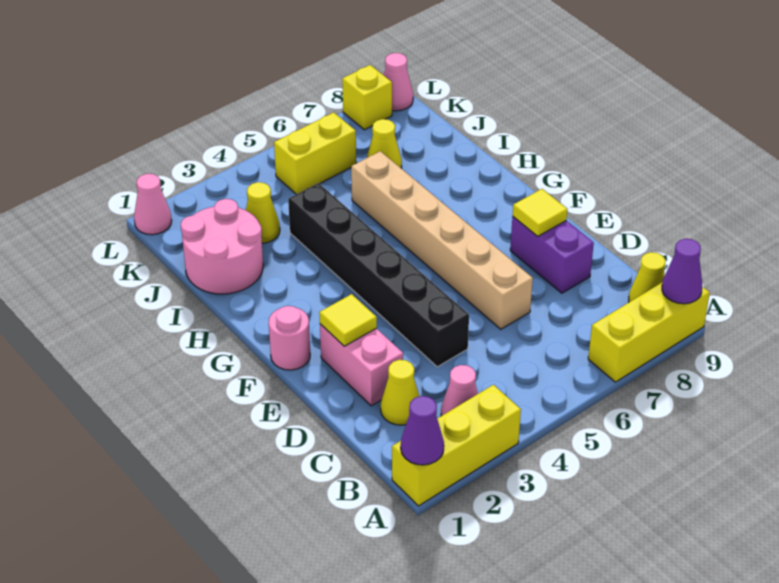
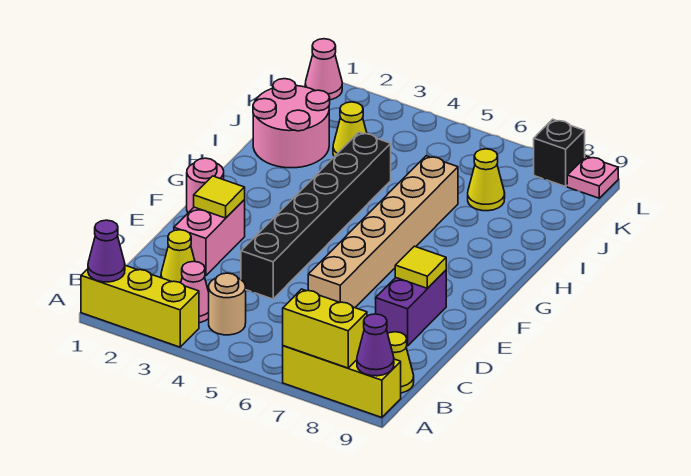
none -> tan round brick B4 level 1
yellow brick K5:K6 level 1 -> yellow brick A7:A8 level 2
yellow brick L8 level 1 -> black brick L8 level 1
pink cone L9 level 1 -> pink plate L9 level 1

